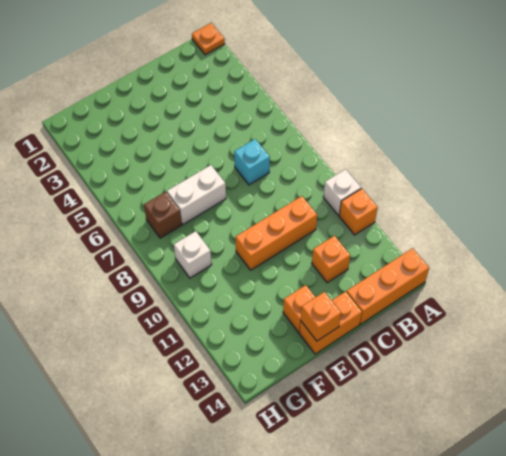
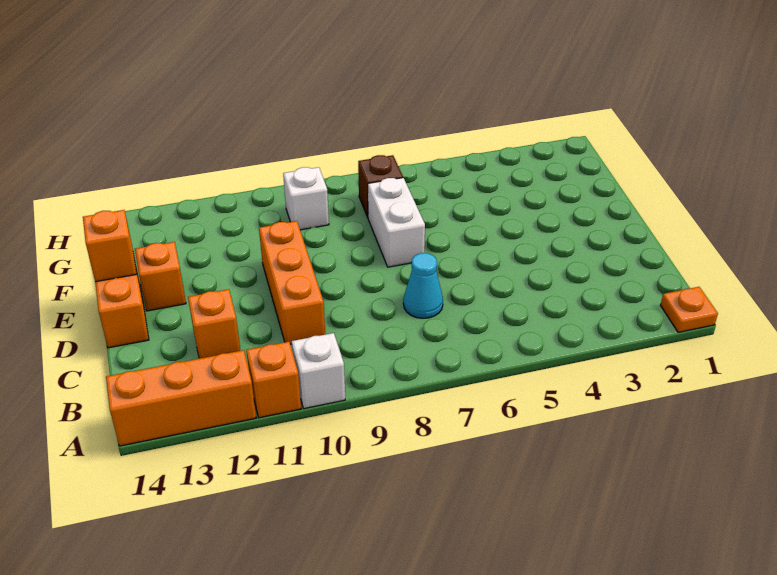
orange brick A14:C14 level 1 -> orange brick A12:A14 level 1
cyan brick C7 level 1 -> cyan cone C7 level 1

